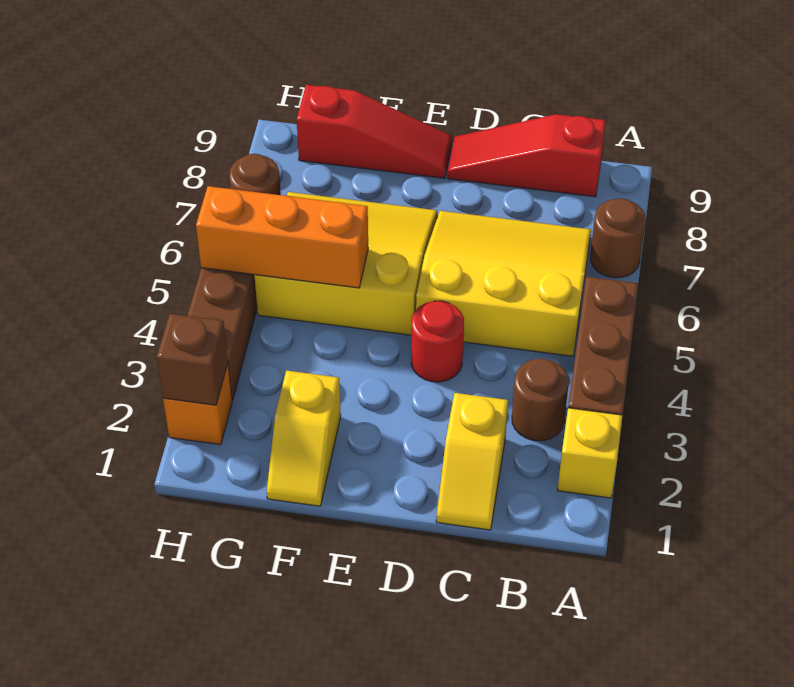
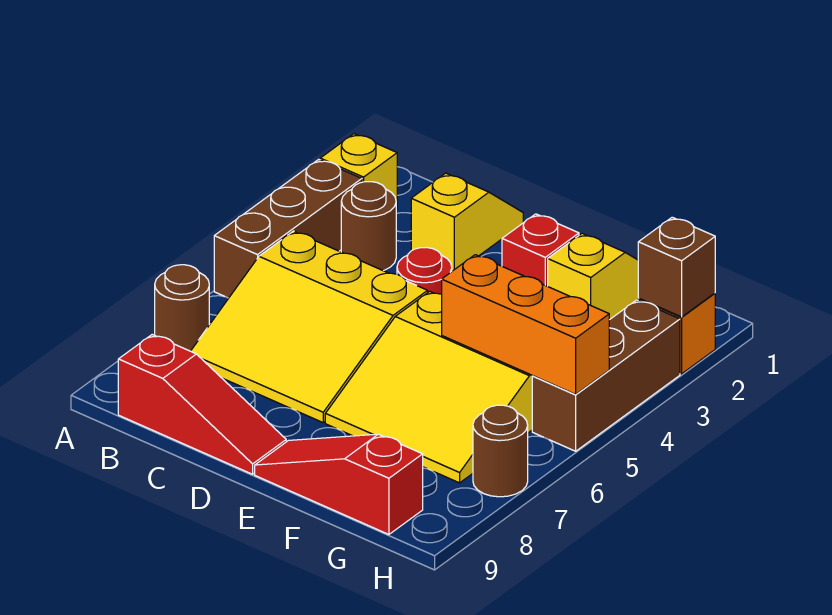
none -> red brick E2 level 1

